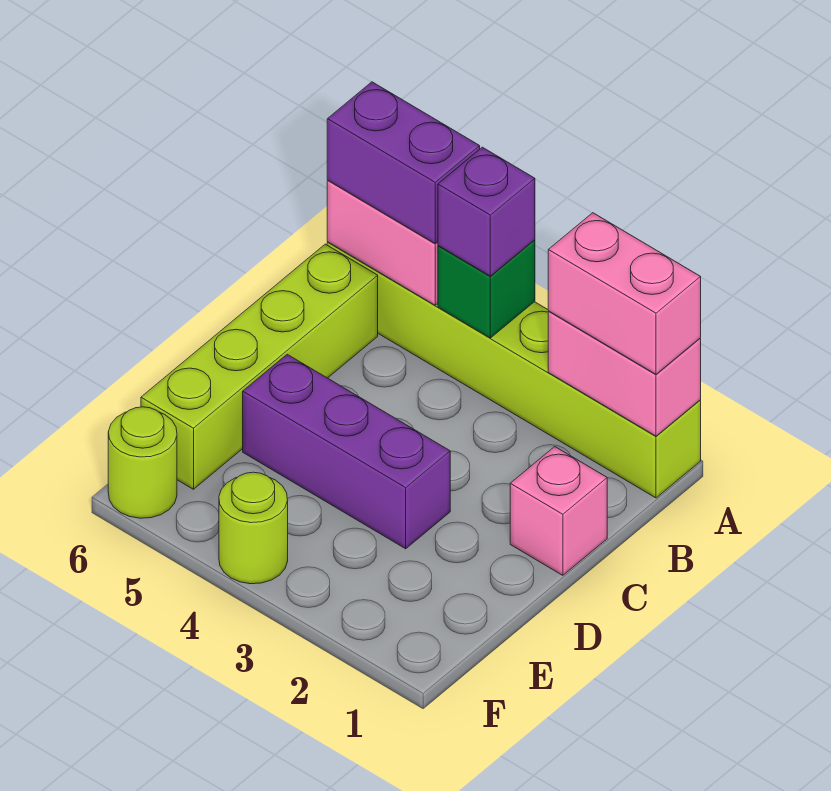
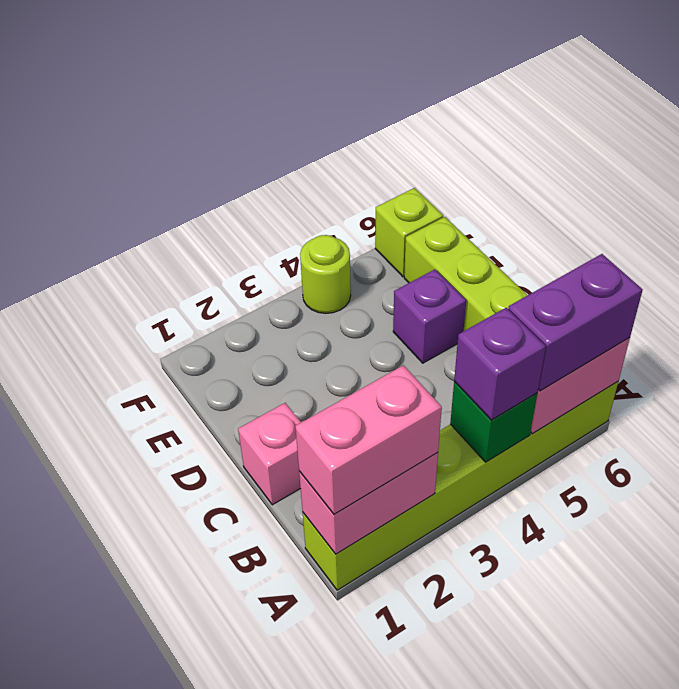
purple brick D3:D5 level 1 -> purple brick D5 level 1
lime round brick F6 level 1 -> lime brick F6 level 1

